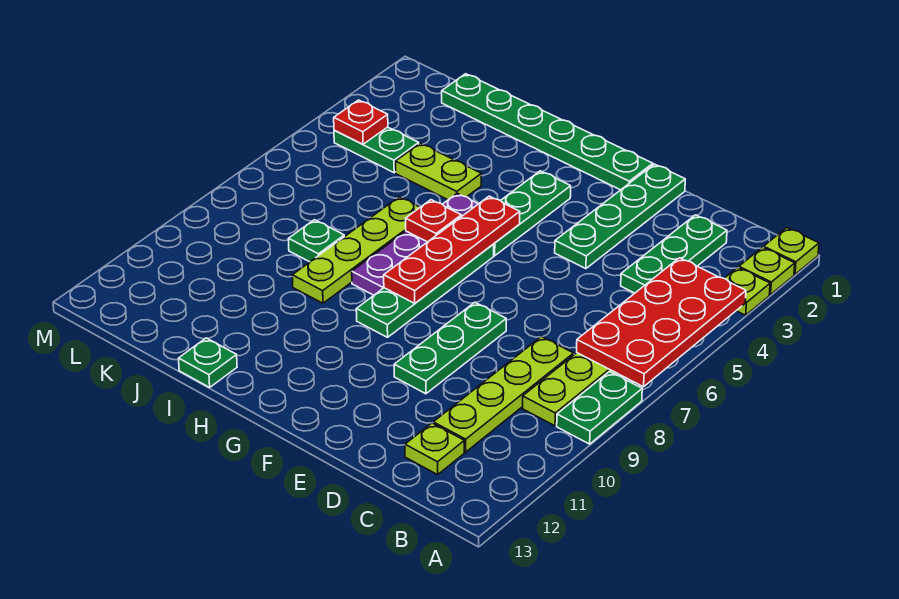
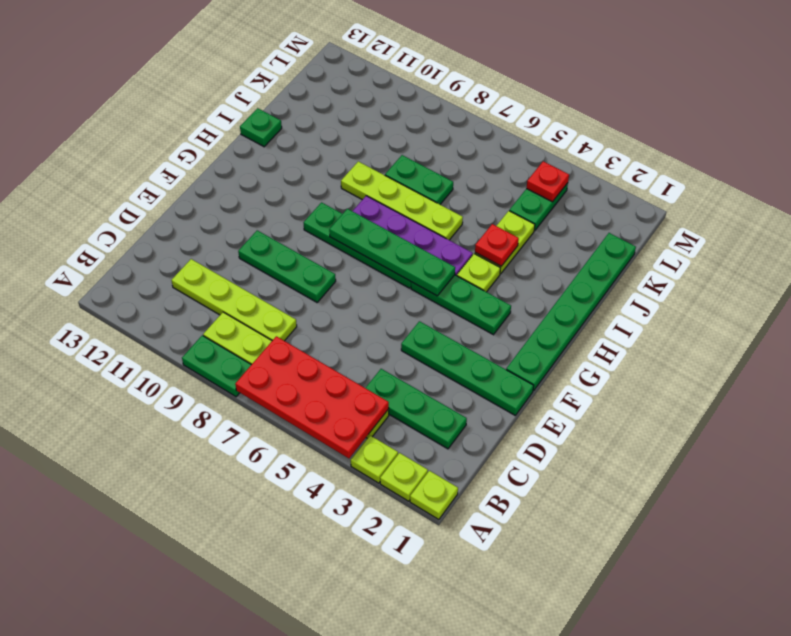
lime plate C12 level 1 -> lime plate H4 level 1
red plate G5:G8 level 2 -> green plate G5:G8 level 2
red plate H6 level 2 -> red plate I4 level 2
green plate J8 level 1 -> green plate J7:J8 level 1

